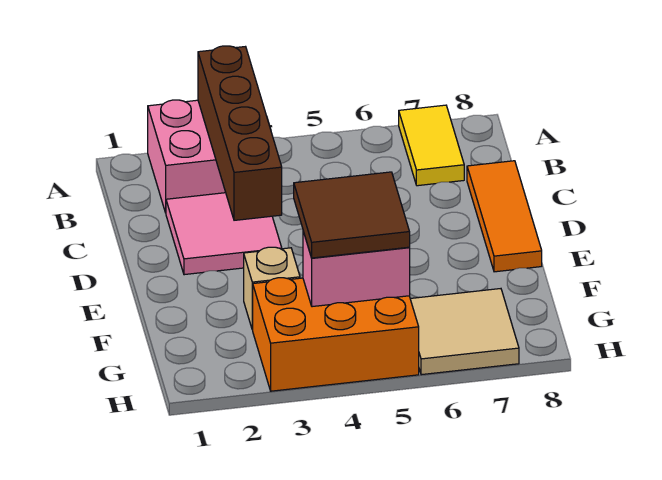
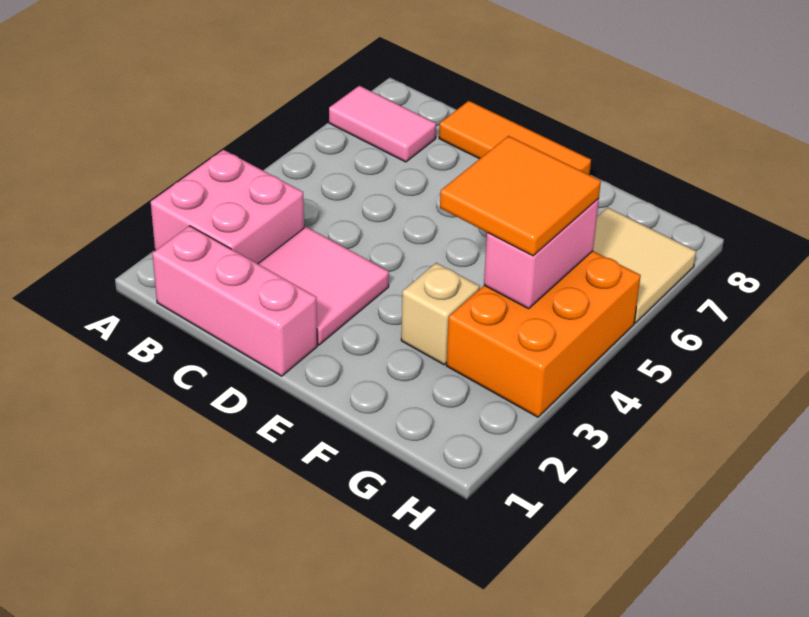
brown brick A3:D3 level 2 -> none
yellow tile A7:B7 level 1 -> pink tile A7:B7 level 1
none -> pink brick B1:D1 level 1
brown tile F4:G5 level 3 -> orange tile F4:G5 level 3

